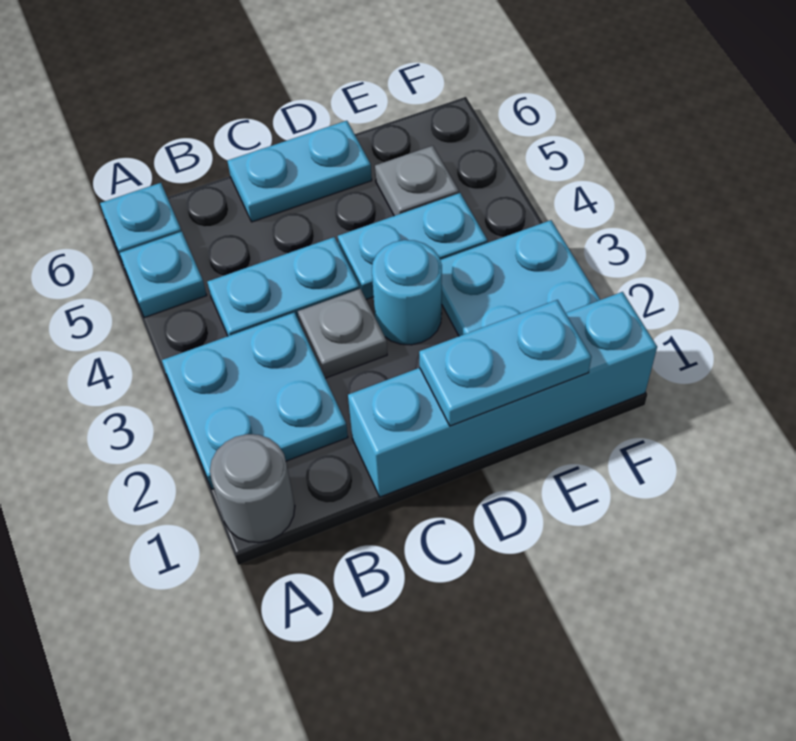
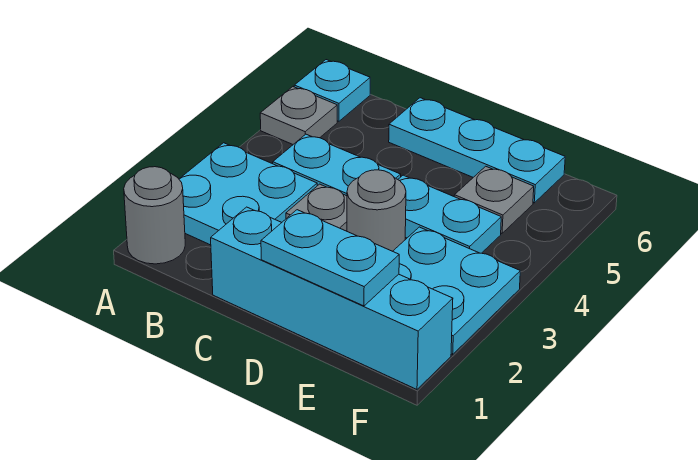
cyan plate A5 level 1 -> grey plate A5 level 1
cyan plate C6:D6 level 1 -> cyan plate C6:E6 level 1
cyan round brick D3 level 1 -> grey round brick D3 level 1

